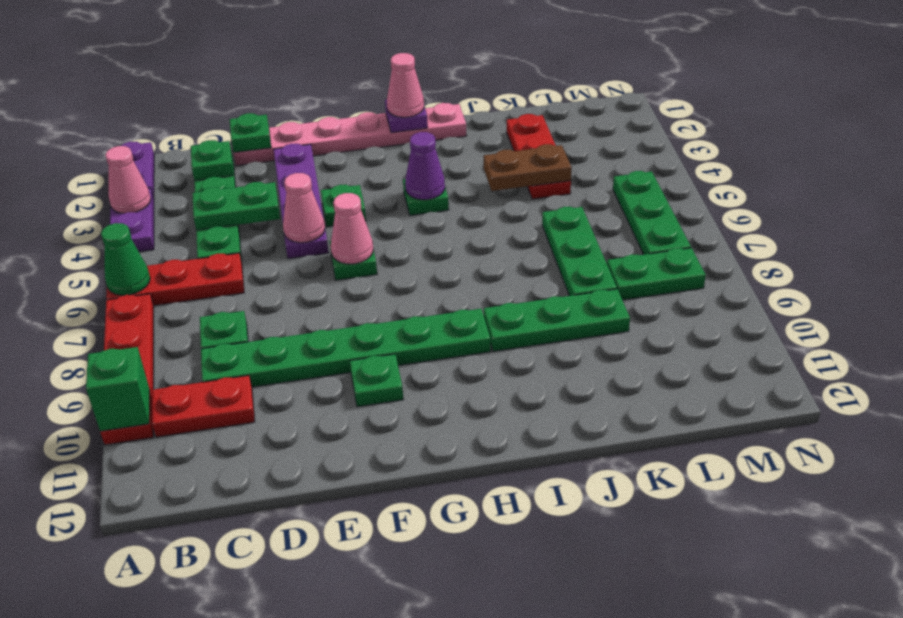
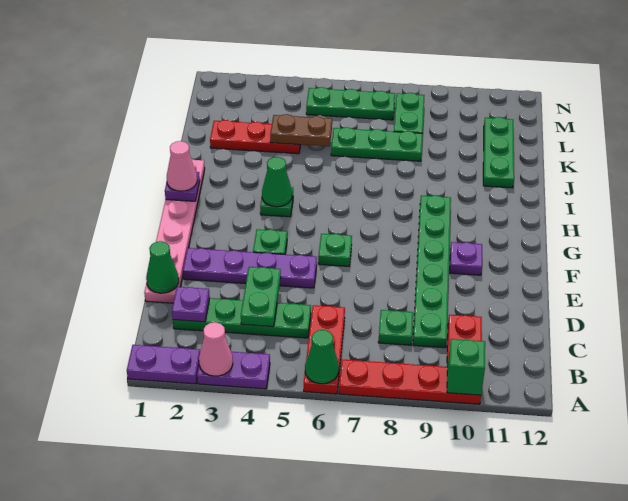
green plate C2 level 2 -> purple plate C2 level 2
green plate D1 level 2 -> green cone D1 level 2
pink cone E5 level 2 -> none
pink cone F6 level 2 -> none
green plate F10 level 1 -> purple plate F10 level 1
purple cone H4 level 2 -> green cone H4 level 2
green plate I9:K9 level 1 -> green plate J11:L11 level 1
brown plate J4:K4 level 2 -> brown plate K4:K5 level 2

